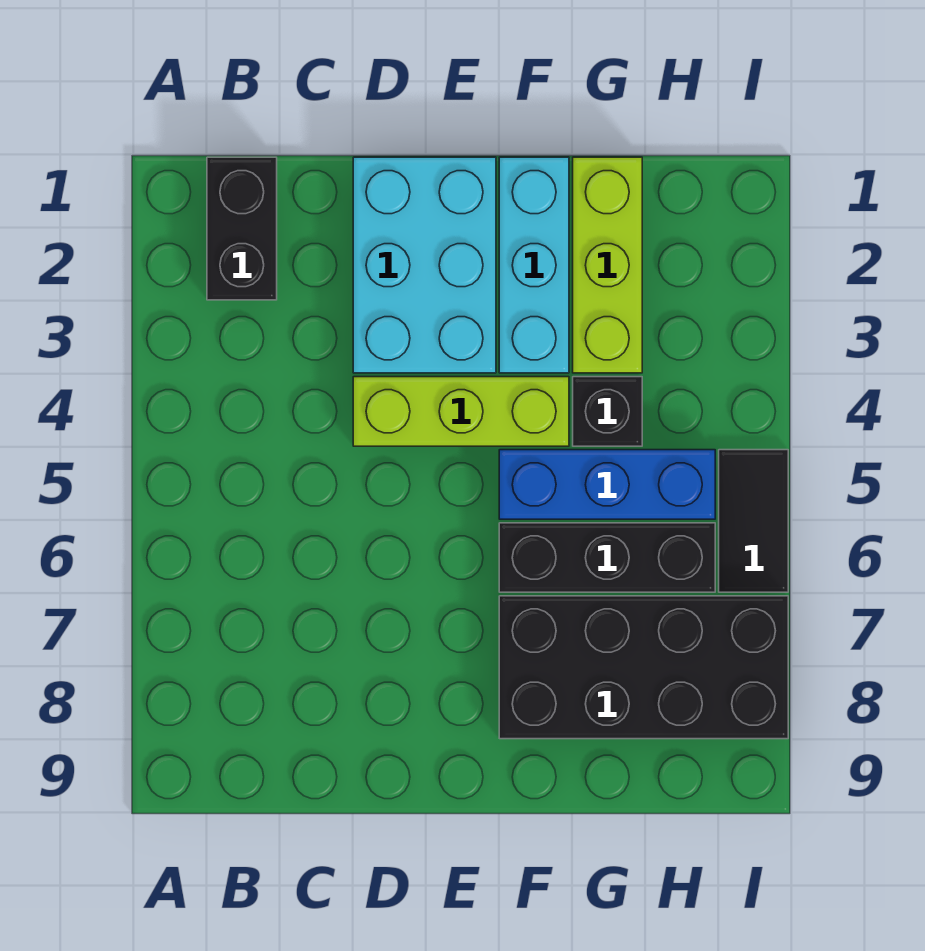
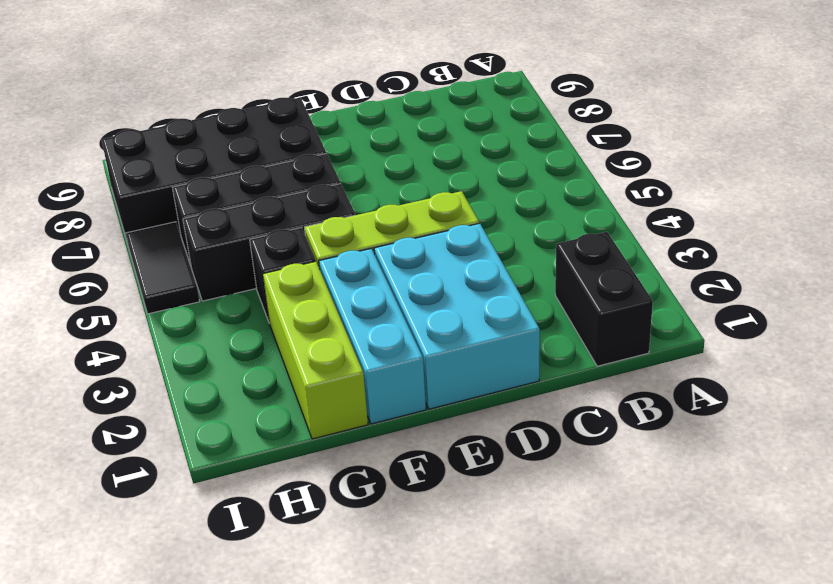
blue brick F5:H5 level 1 -> black brick F5:H5 level 1

